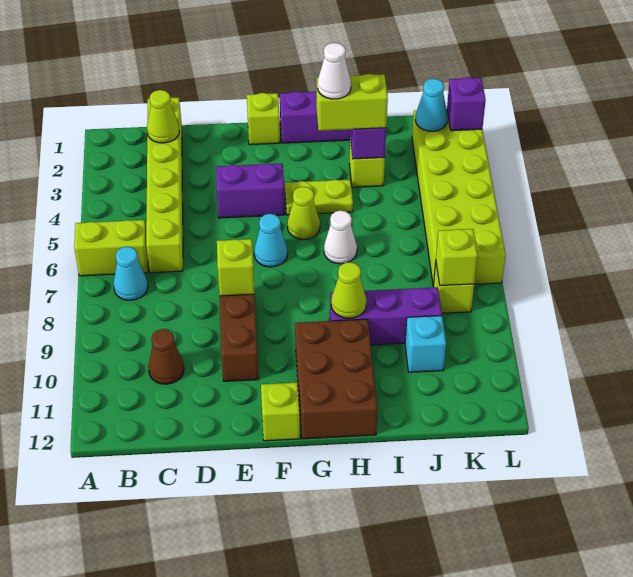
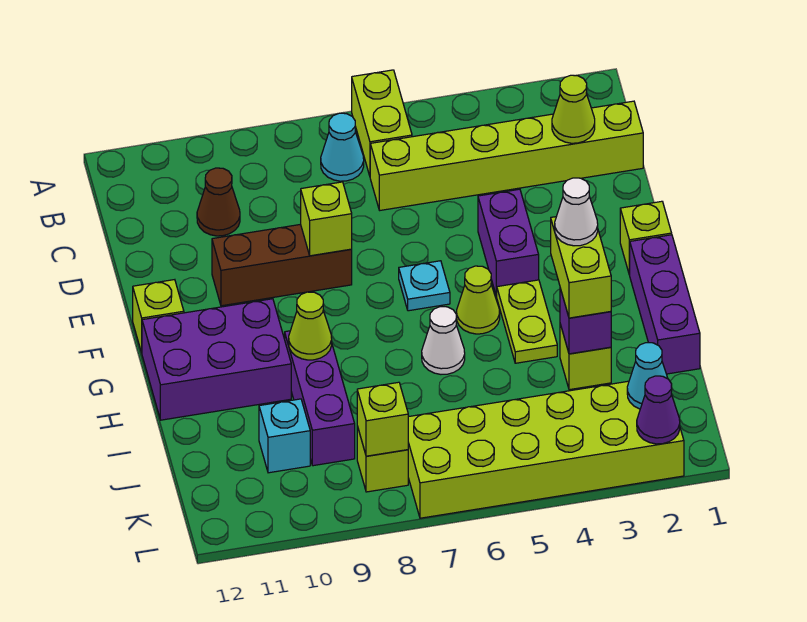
cyan cone F6 level 1 -> cyan plate F6 level 1
brown brick G10:H12 level 1 -> purple brick G10:H12 level 1
purple brick L2 level 2 -> purple cone L2 level 2

